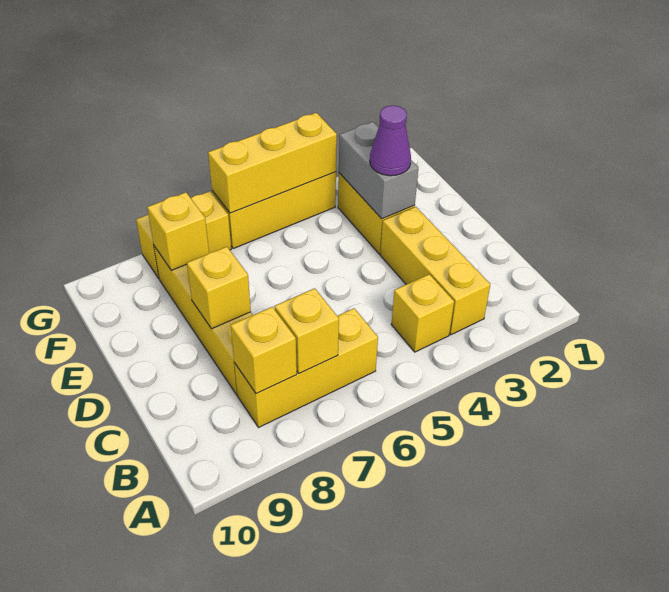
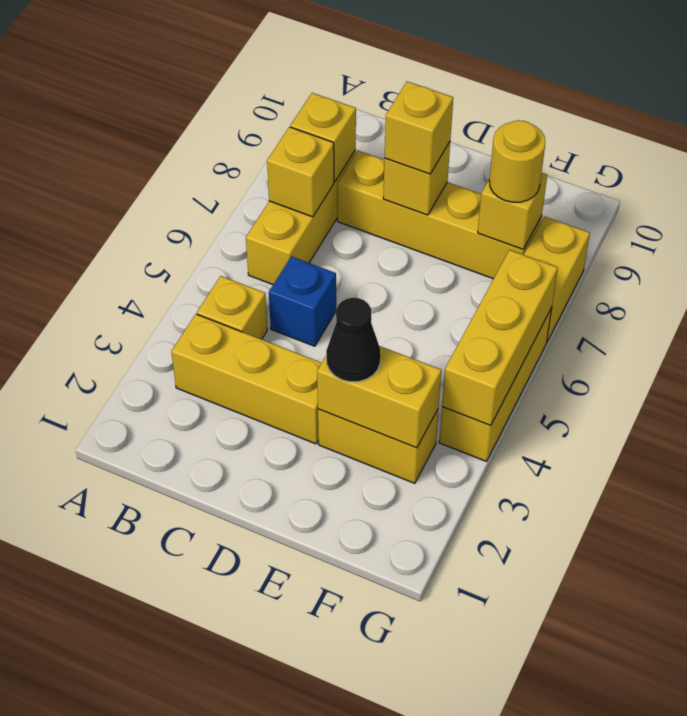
none -> blue brick C5 level 1
none -> yellow brick D8 level 3
grey brick E3:F3 level 2 -> yellow brick E3:F3 level 2
purple cone E3 level 3 -> black cone E3 level 3
none -> yellow round brick F8 level 3

